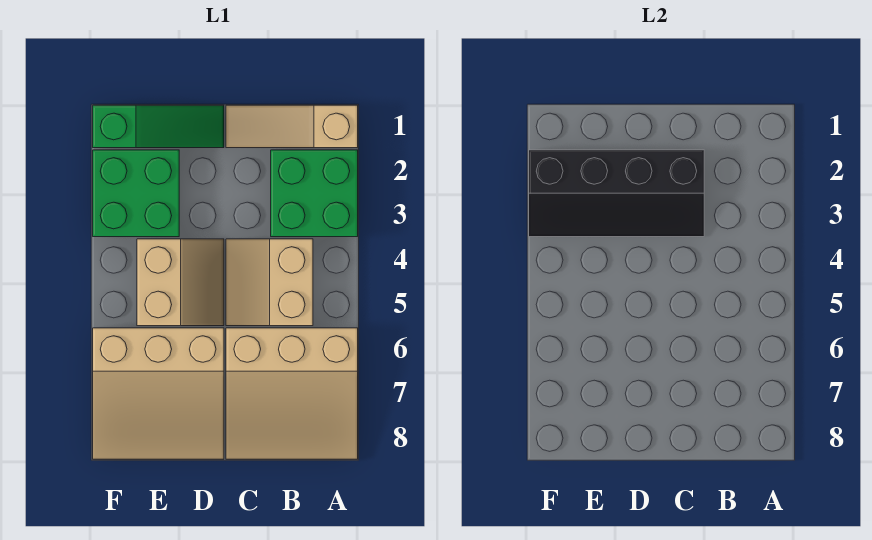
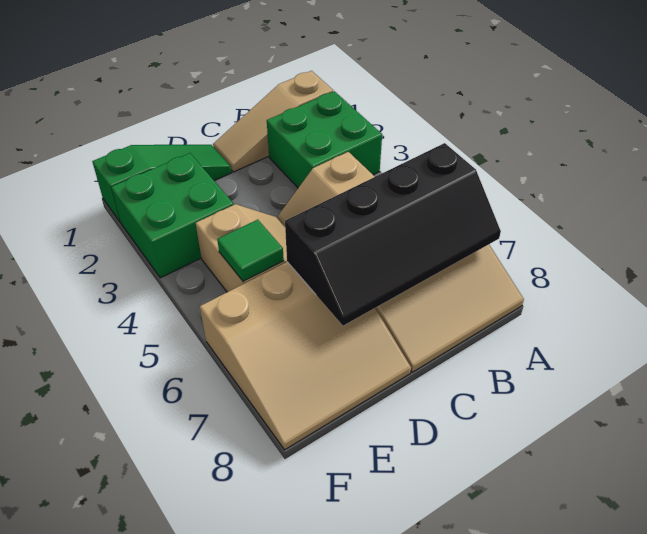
black slope C2:F3 level 2 top 2 -> black slope A6:D7 level 2 top 6
none -> green tile E5 level 2

